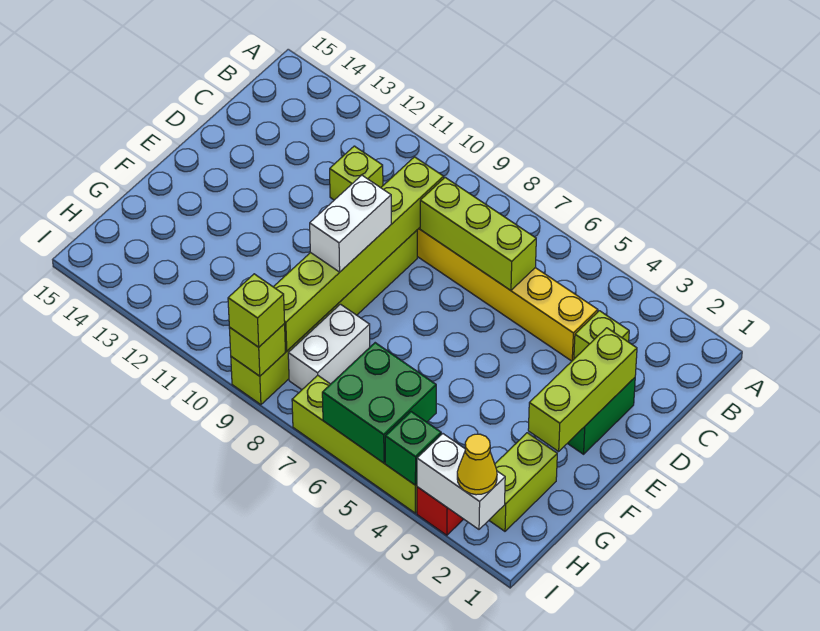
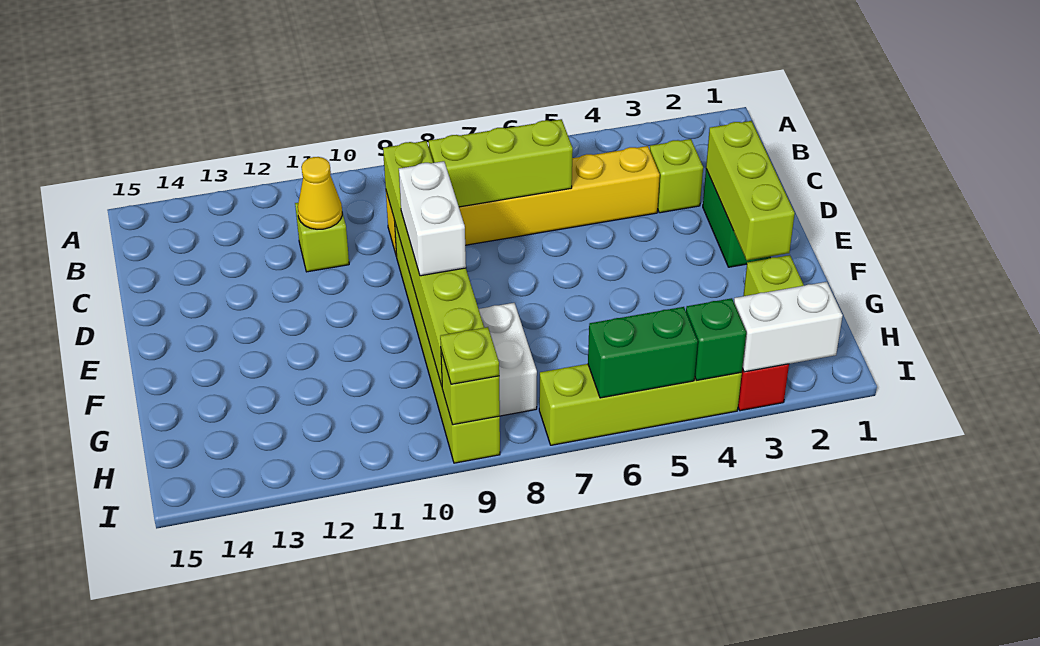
green brick H5:I6 level 2 -> green brick I5:I6 level 2
yellow cone I2 level 3 -> yellow cone C11 level 2
lime brick I9 level 3 -> lime plate I9 level 3

